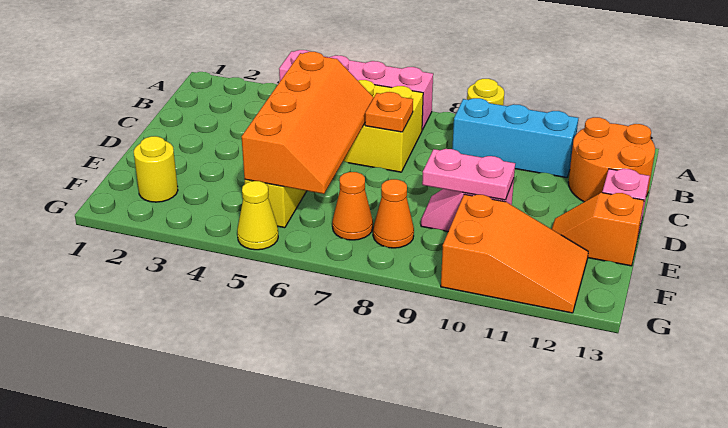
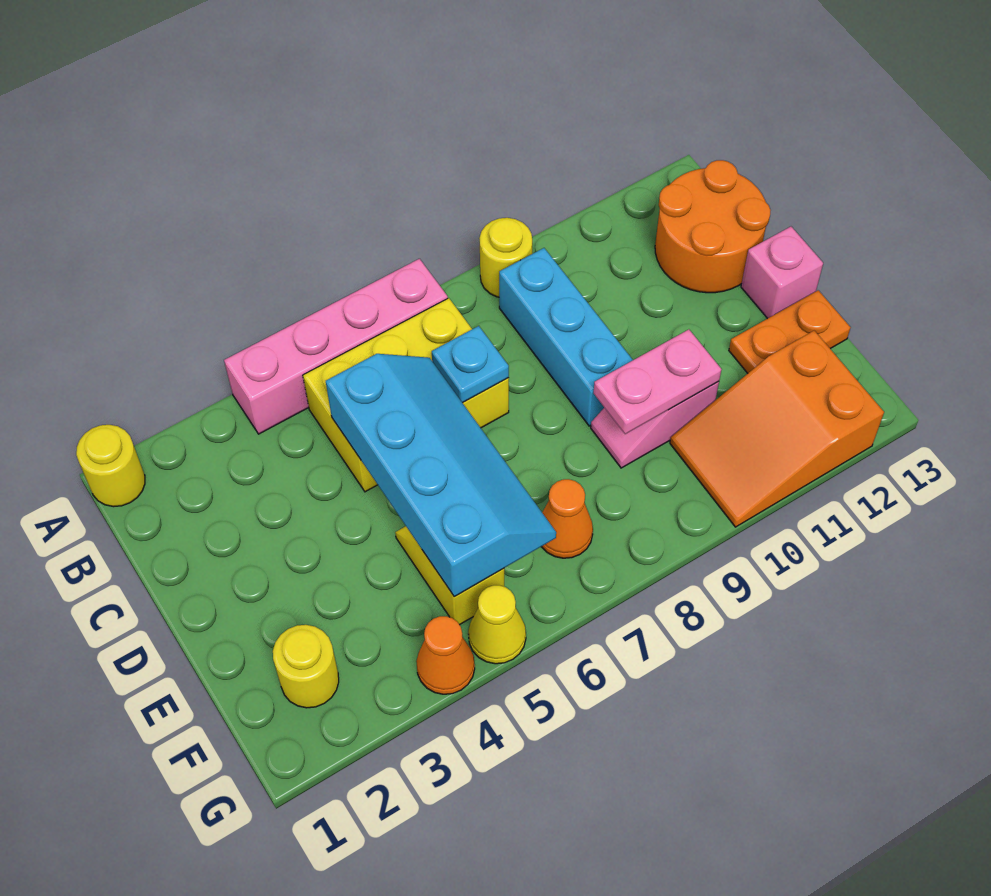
none -> yellow round brick A1 level 1
cyan brick B9:B11 level 1 -> cyan brick B9:D9 level 1
orange slope C5:F6 level 2 top 5 -> cyan slope C5:F6 level 2 top 5
orange plate C7 level 2 -> cyan plate C7 level 2
orange slope E12:E13 level 1 top 13 -> orange plate E12:E13 level 1
orange cone F8 level 1 -> orange cone G4 level 1
orange slope F10:G12 level 1 top 10 -> orange slope F10:G12 level 1 top 12

